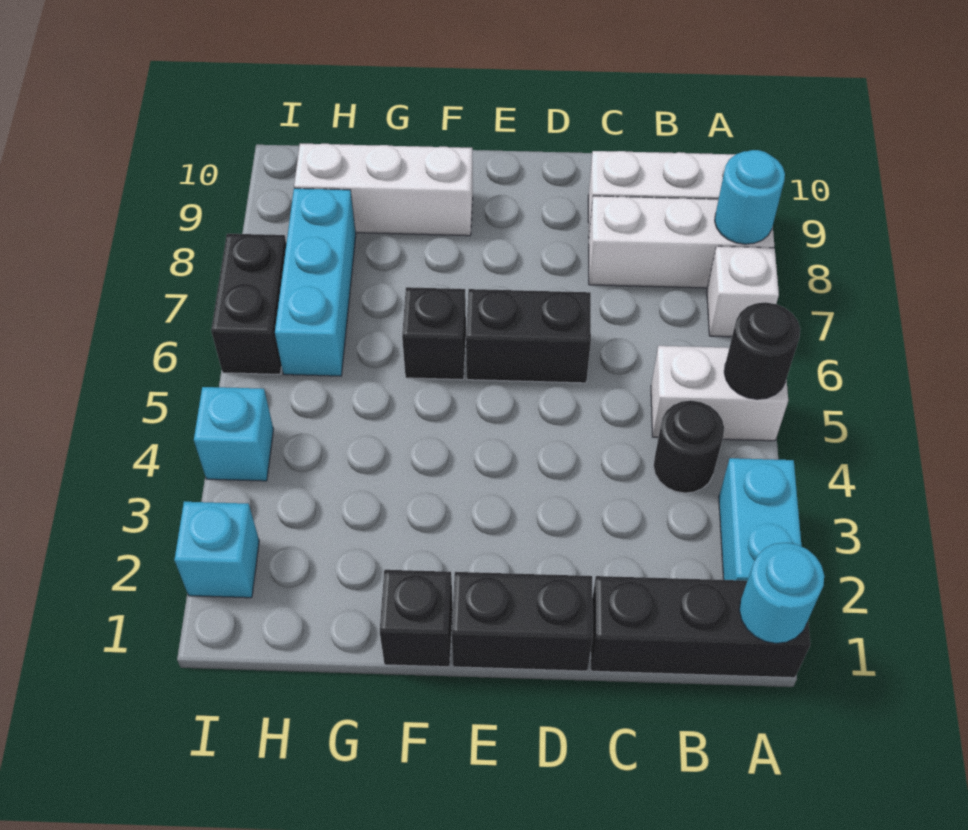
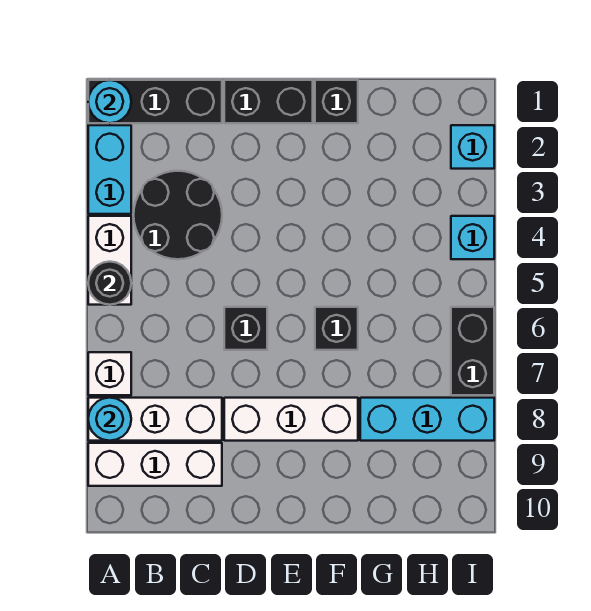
white brick A5:B5 level 1 -> white brick A4:A5 level 1
black round brick B4 level 1 -> black round brick B3:C4 level 1
black brick D6:E6 level 1 -> black brick D6 level 1
white brick F9:H9 level 1 -> white brick D8:F8 level 1
cyan brick H6:H8 level 1 -> cyan brick G8:I8 level 1

